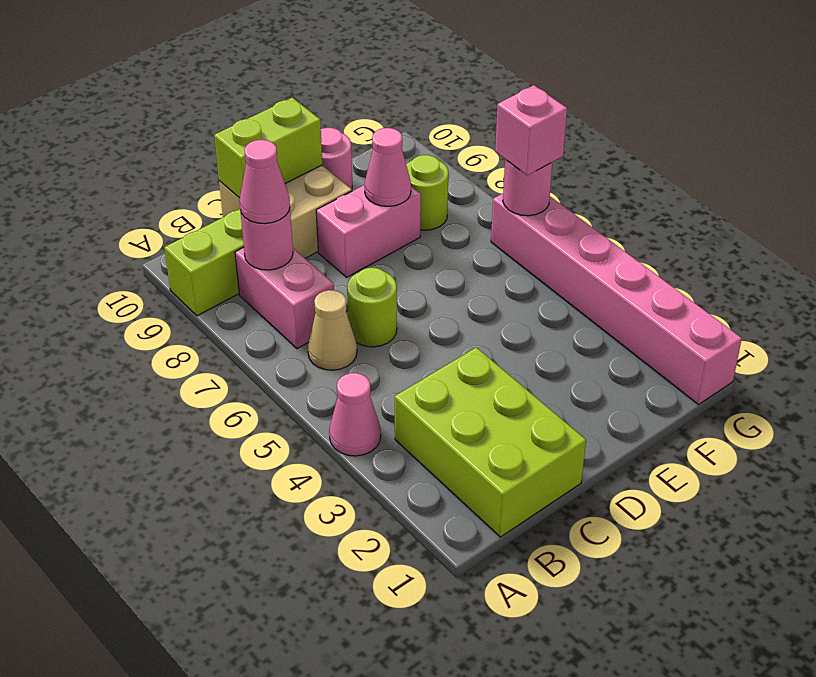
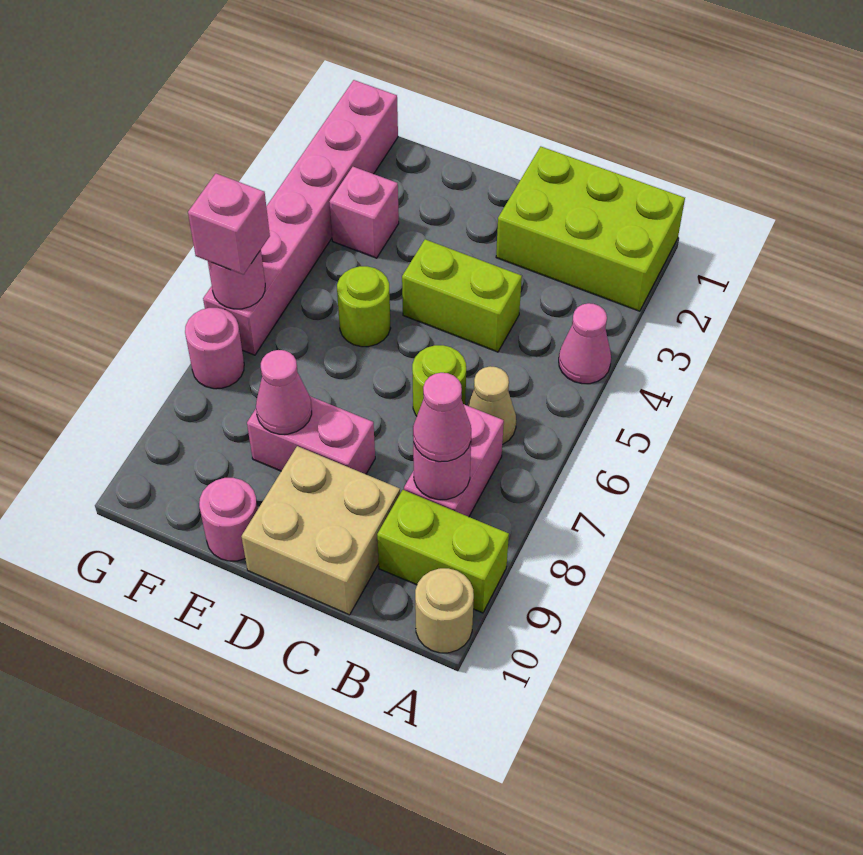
none -> tan round brick A10 level 1
lime brick B1:C3 level 1 -> lime brick A1:C2 level 1
lime brick C10:D10 level 2 -> lime brick C4:D4 level 1
none -> pink brick F3 level 1
lime round brick F8 level 1 -> lime round brick E5 level 1
none -> pink round brick G7 level 1

